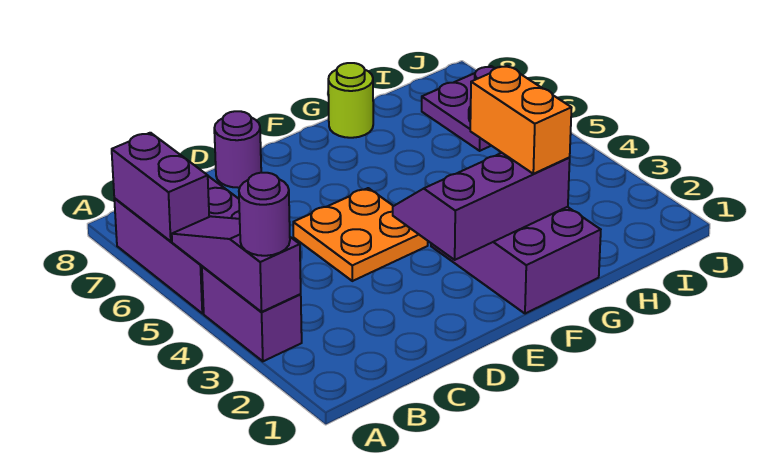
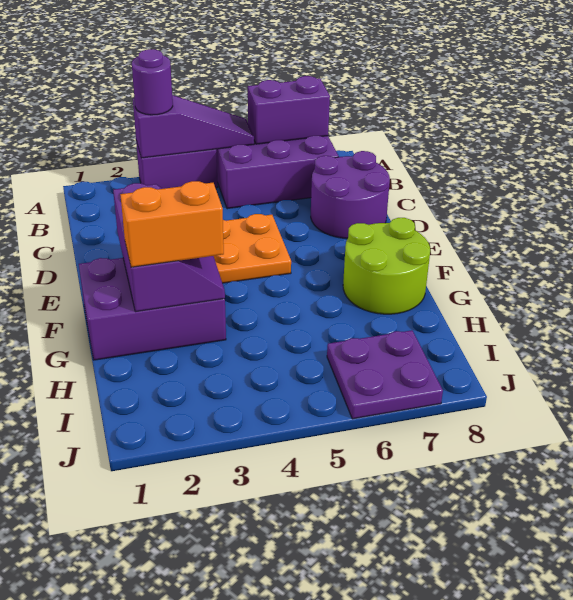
purple round brick D8 level 1 -> purple round brick C7:D8 level 1
lime round brick G8 level 1 -> lime round brick F7:G8 level 1

